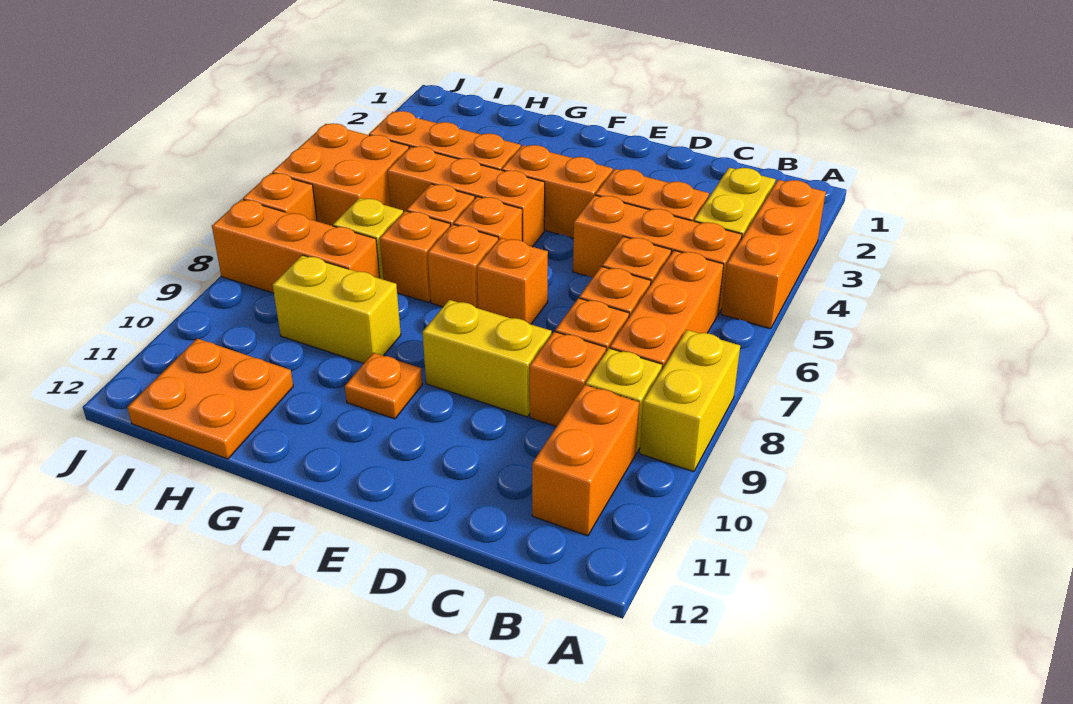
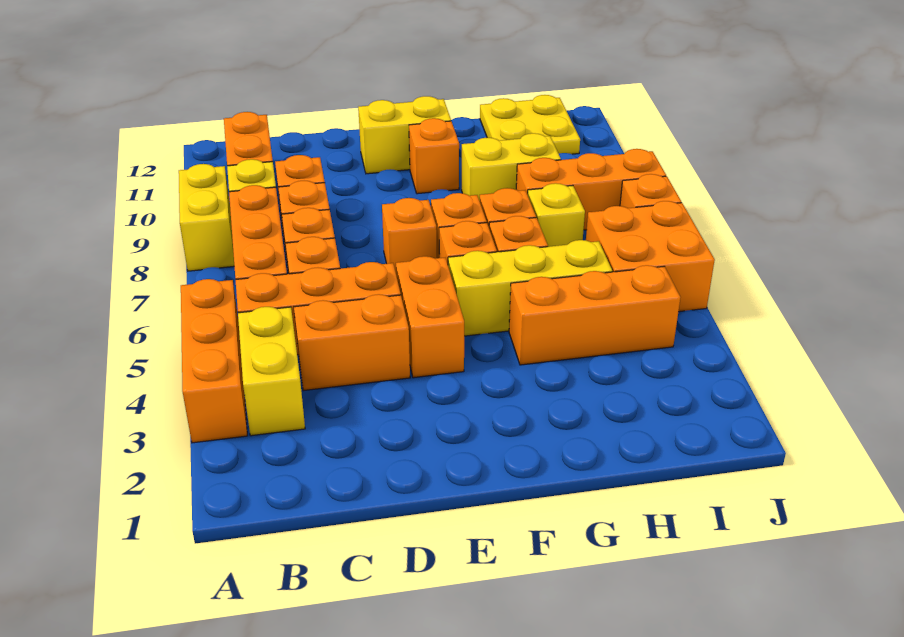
yellow brick D9:E9 level 1 -> yellow brick E11:F11 level 1
orange brick E4:F4 level 1 -> orange brick E4:E5 level 1
orange brick F5:H5 level 1 -> yellow brick F5:H5 level 1
orange plate F10 level 1 -> orange brick F10 level 1
orange plate H11:I12 level 1 -> yellow plate H11:I12 level 1

